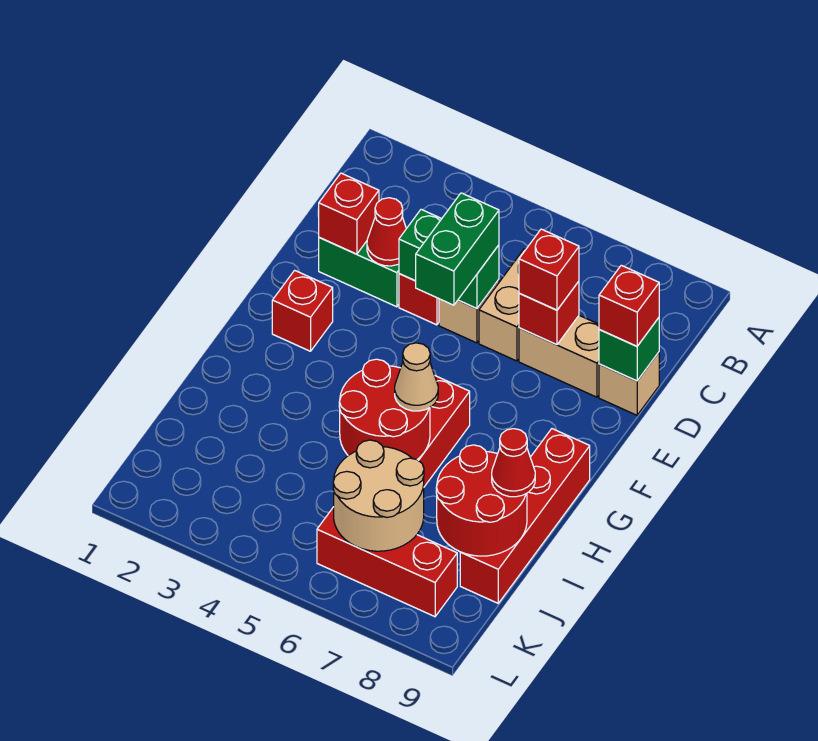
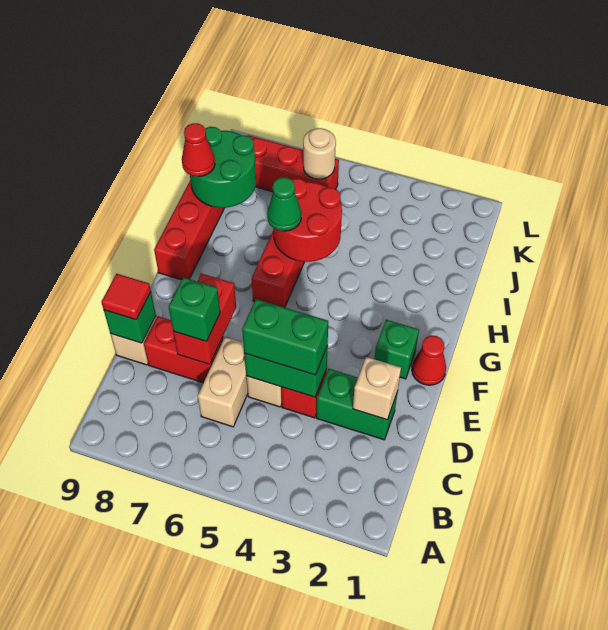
red brick D2 level 2 -> tan brick D2 level 2
red cone D3 level 2 -> red cone F1 level 1
green brick D5:E5 level 3 -> green brick D4:D5 level 3
tan brick D7:D8 level 1 -> red brick D7:D8 level 1
red brick D7 level 2 -> red brick D7:E7 level 2
red brick D7 level 3 -> green brick D7 level 3
red brick D9 level 3 -> red tile D9 level 3
red brick F2 level 1 -> green brick F2 level 1
tan cone H6 level 3 -> green cone H6 level 3
red round brick I8:J9 level 2 -> green round brick I8:J9 level 2
tan round brick J6:K7 level 2 -> tan round brick K6 level 2

